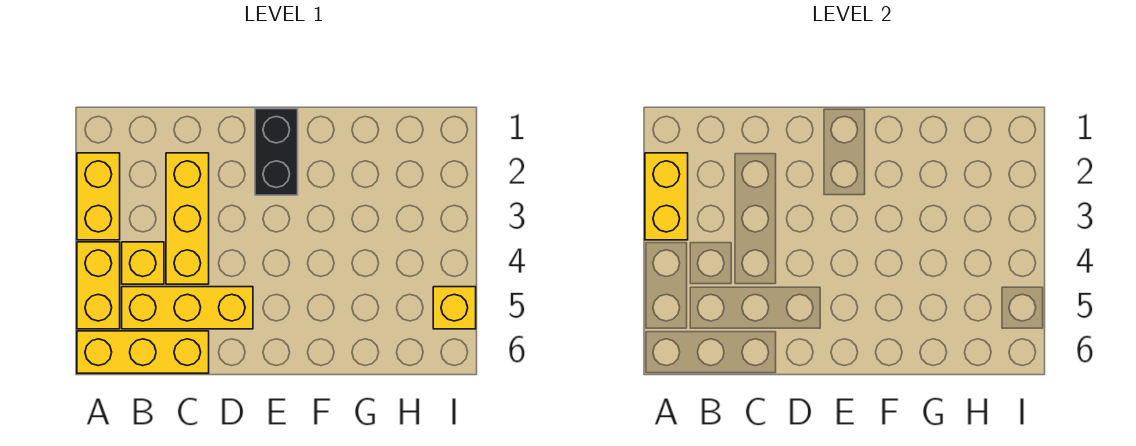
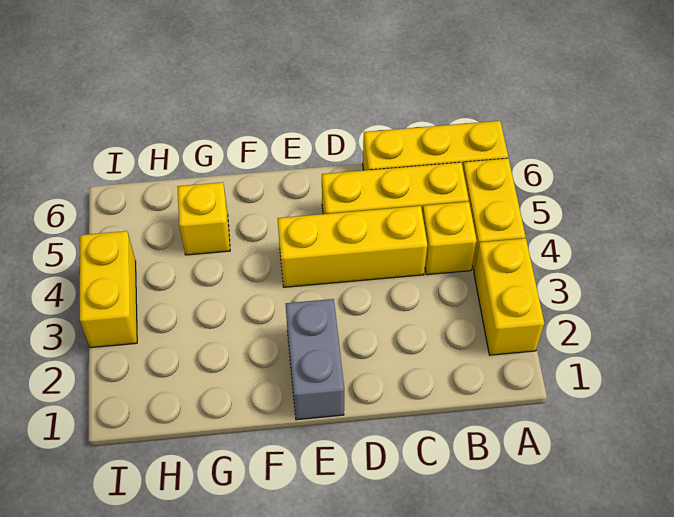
yellow brick A2:A3 level 2 -> yellow brick I3:I4 level 1
yellow brick C2:C4 level 1 -> yellow brick C4:E4 level 1
black brick E1:E2 level 1 -> grey brick E1:E2 level 1
yellow brick I5 level 1 -> yellow brick G5 level 1

